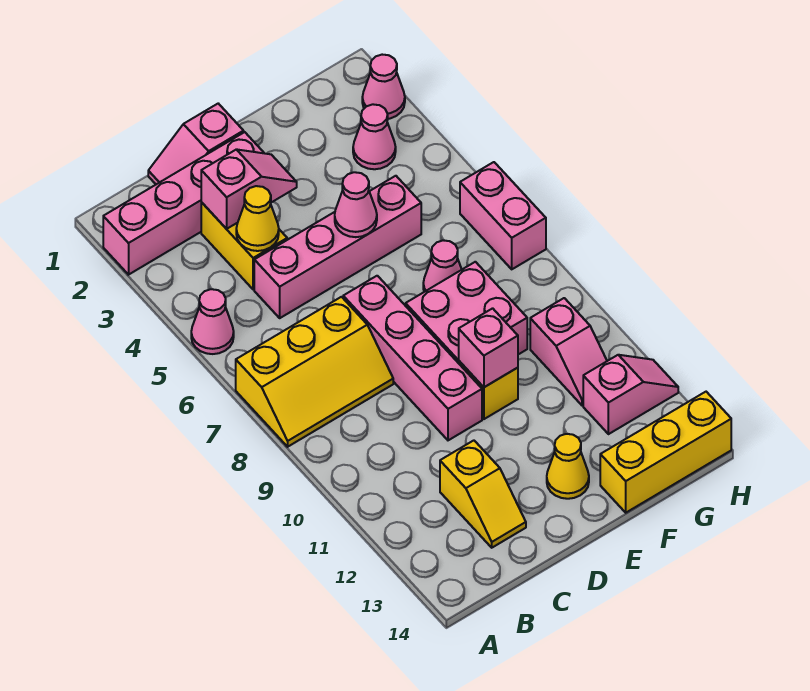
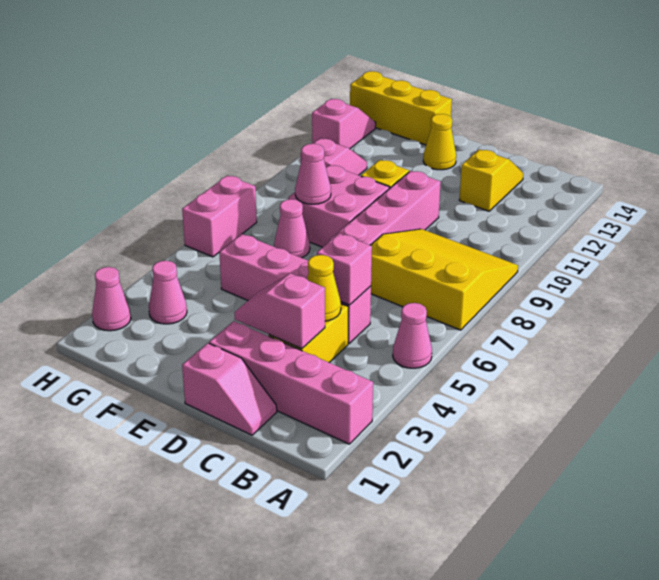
yellow slope A7:C8 level 1 top 7 -> yellow slope A7:C9 level 1 top 7
pink cone E5 level 2 -> pink cone F8 level 2
pink brick E10 level 2 -> pink brick C5 level 2
pink slope G12:H12 level 1 top G -> pink slope H12:H13 level 1 top 12

